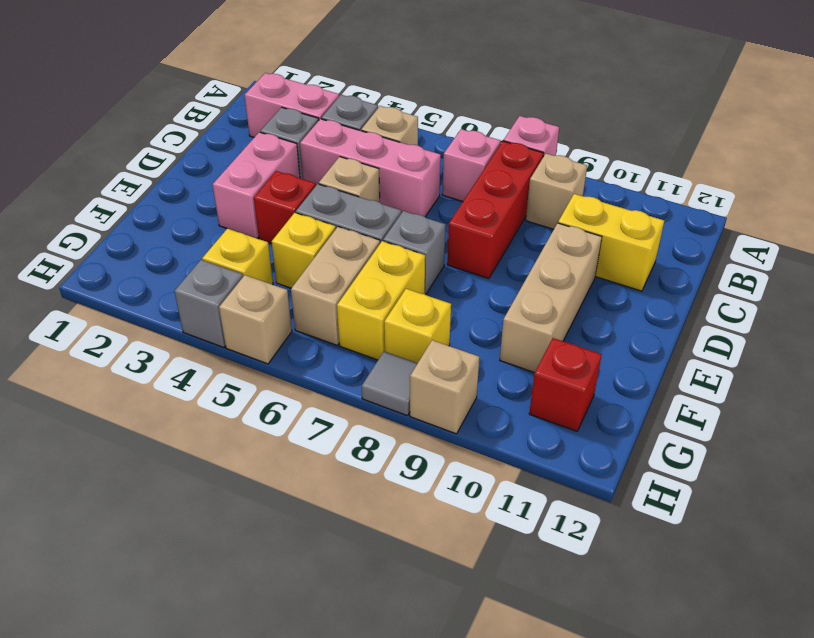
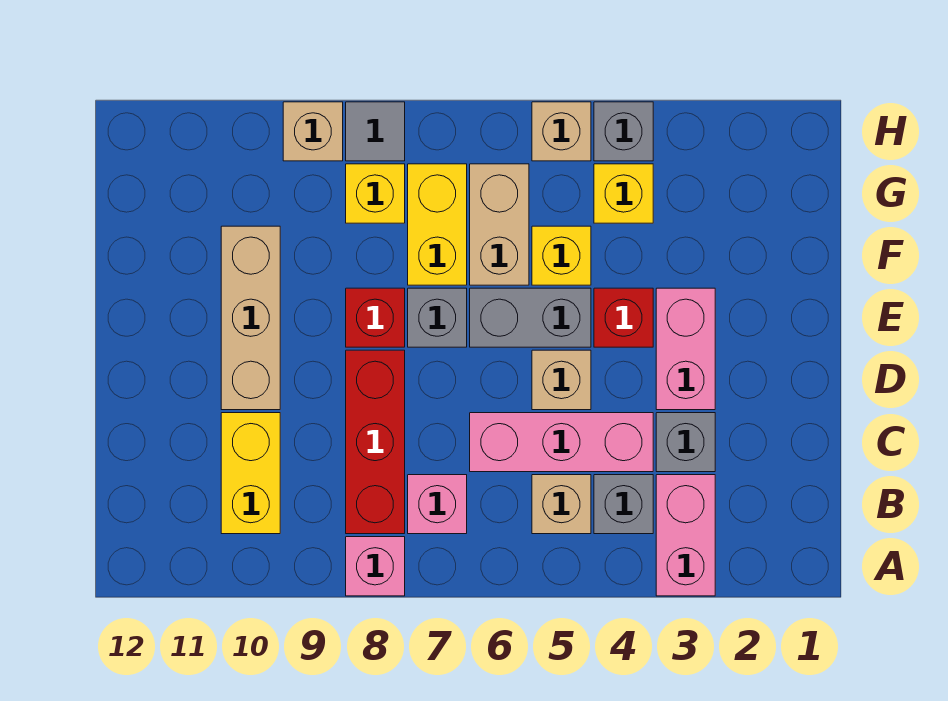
pink brick B2:B3 level 1 -> pink brick A3:B3 level 1
tan brick B9 level 1 -> none
yellow brick C10:C11 level 1 -> yellow brick B10:C10 level 1
red brick G11 level 1 -> red brick E8 level 1

